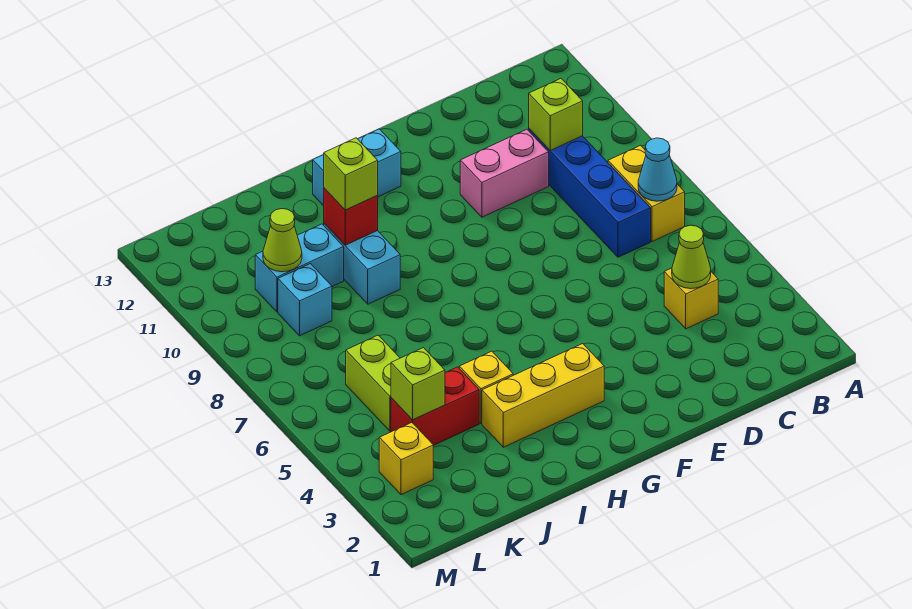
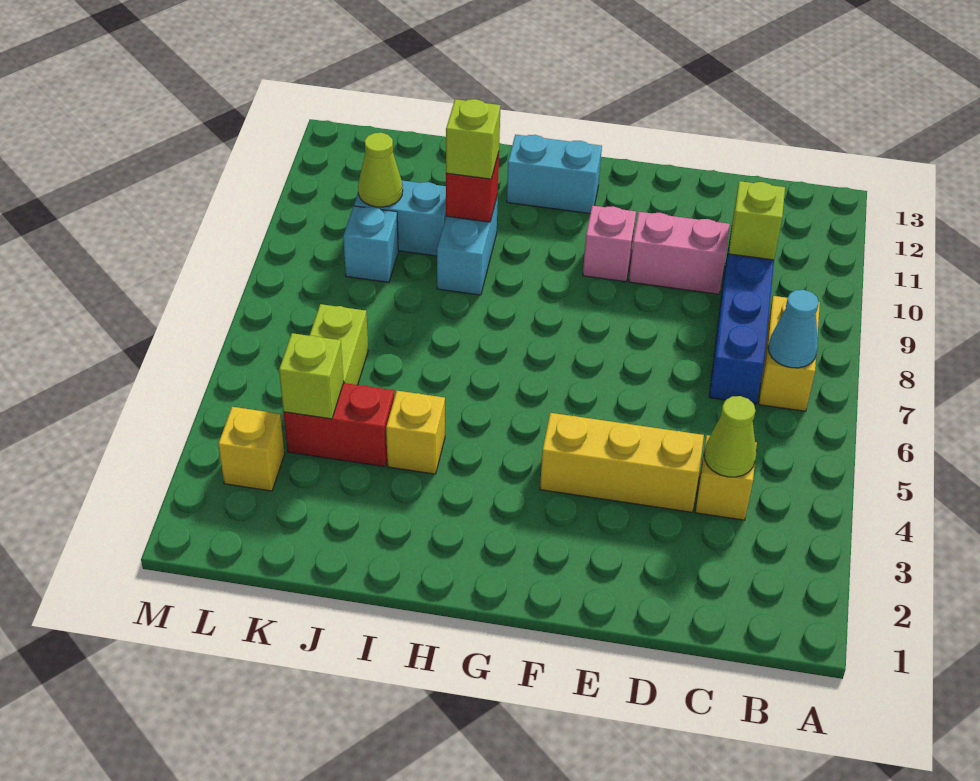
none -> pink brick F10 level 1
yellow brick G3:I3 level 1 -> yellow brick D4:F4 level 1

